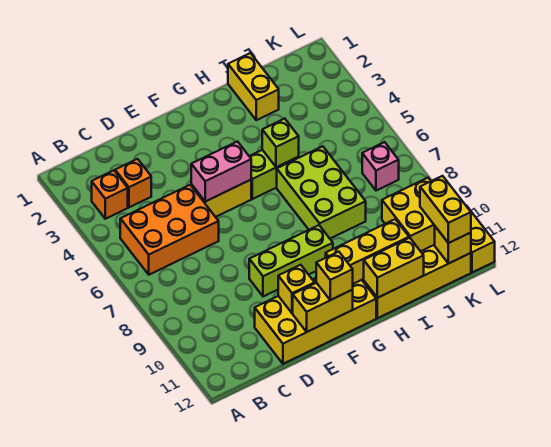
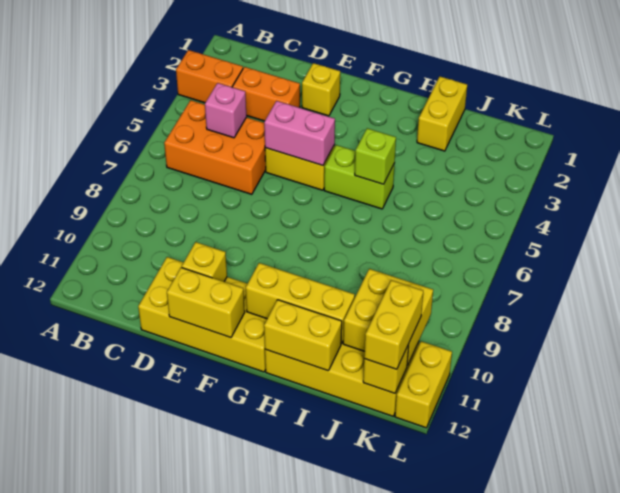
orange brick B3 level 1 -> orange brick A3:B3 level 1
orange brick C3 level 1 -> orange brick C3:D3 level 1
lime brick E9:G9 level 1 -> none
yellow brick F12 level 3 -> yellow brick E2 level 1
lime brick H6:I8 level 1 -> none
pink brick K7 level 1 -> pink brick C5 level 2

